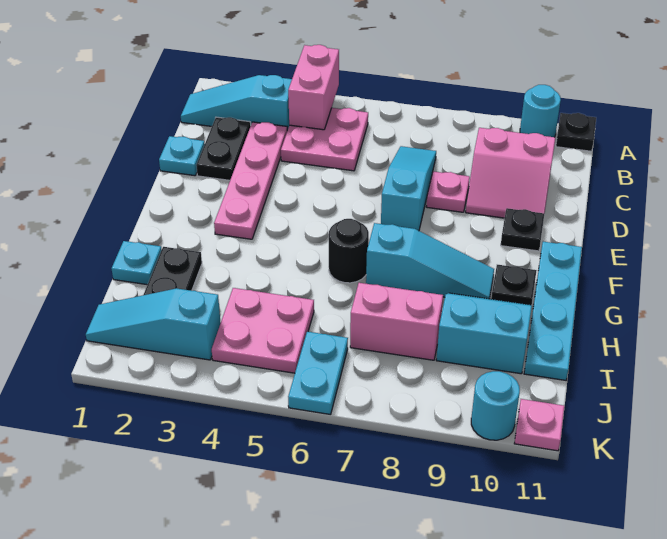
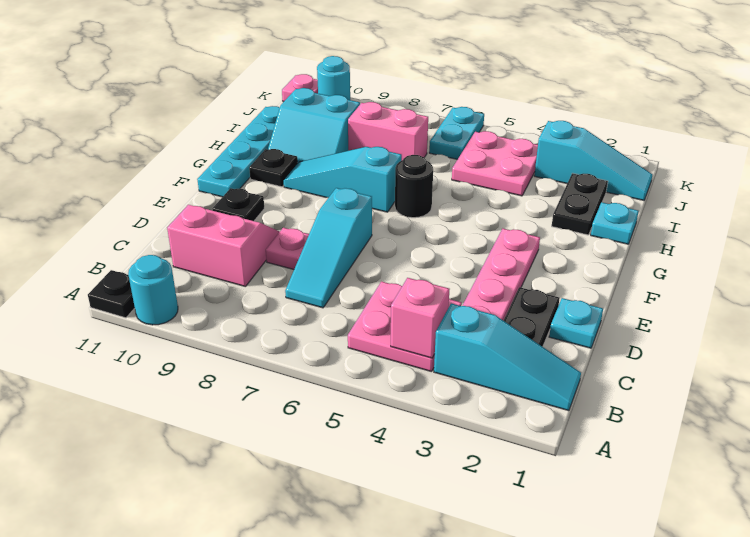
pink brick A4:B4 level 2 -> pink brick B4 level 2

